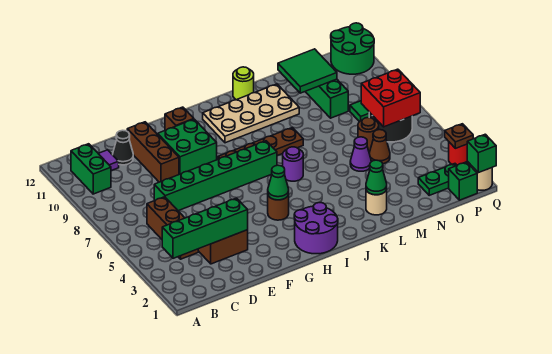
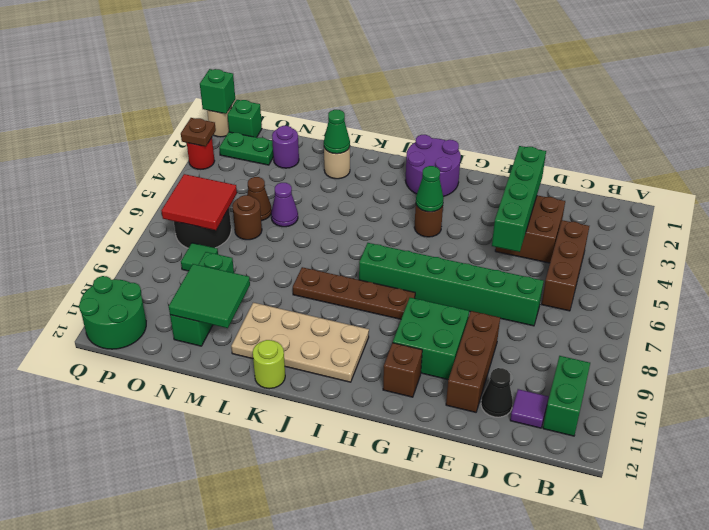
green brick B3:E3 level 2 -> green brick E2:E5 level 2
purple round brick J6 level 1 -> purple round brick N2 level 1
red brick O6:P7 level 2 -> red tile O6:P7 level 2

